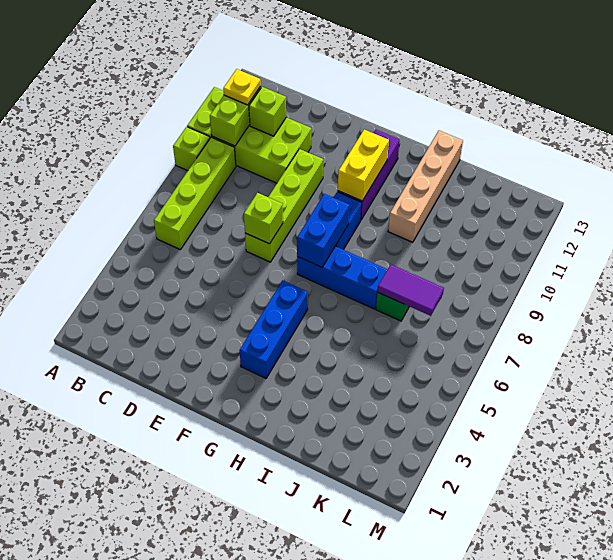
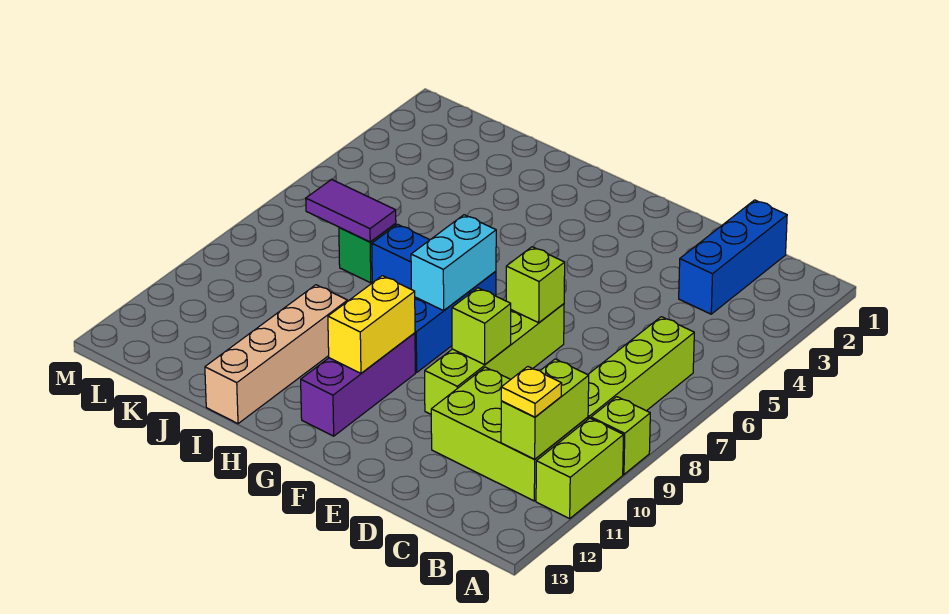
lime brick C11 level 2 -> lime brick E9 level 2
blue brick G3:G5 level 1 -> blue brick C1:C3 level 1
blue brick G7:G8 level 2 -> cyan brick G7:G8 level 2

